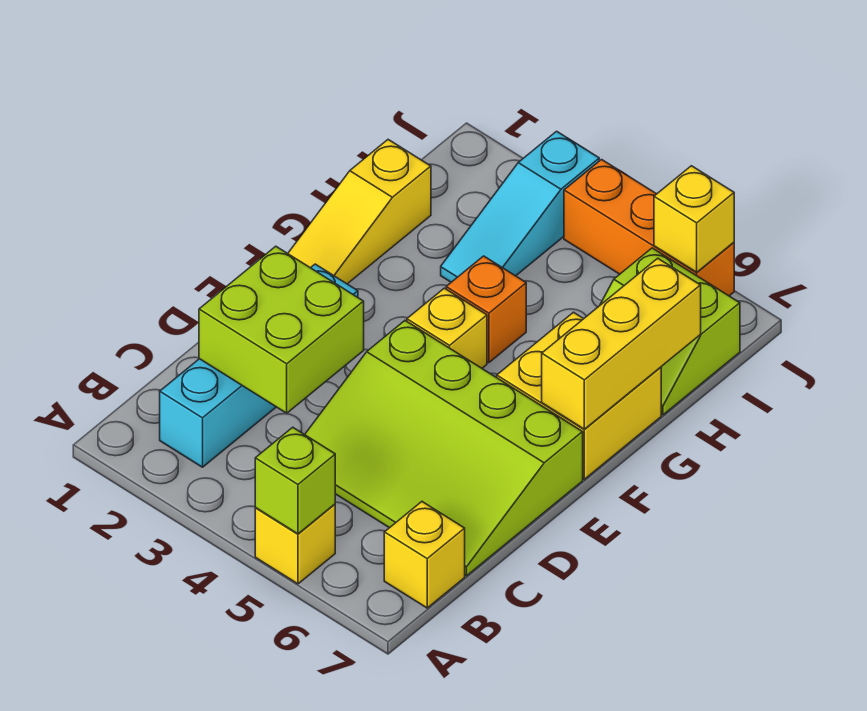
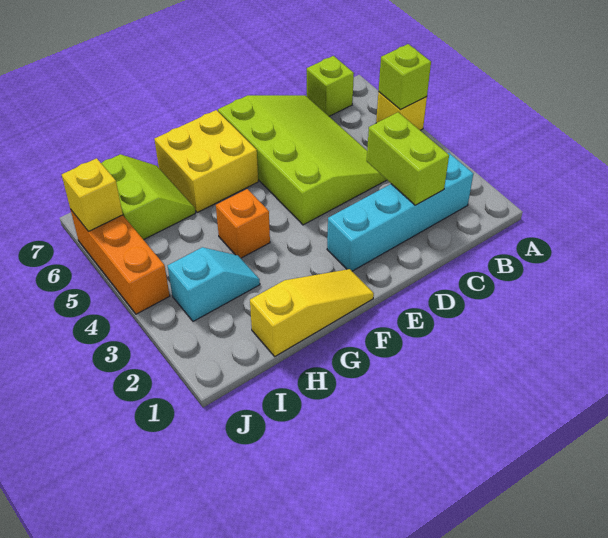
yellow brick B7 level 1 -> lime brick B7 level 1
lime brick C2:D3 level 2 -> lime brick C2:C3 level 2
yellow brick F4 level 1 -> none
yellow brick F7:H7 level 2 -> none
cyan slope H3:J3 level 1 top J -> cyan slope H3:I3 level 1 top I

